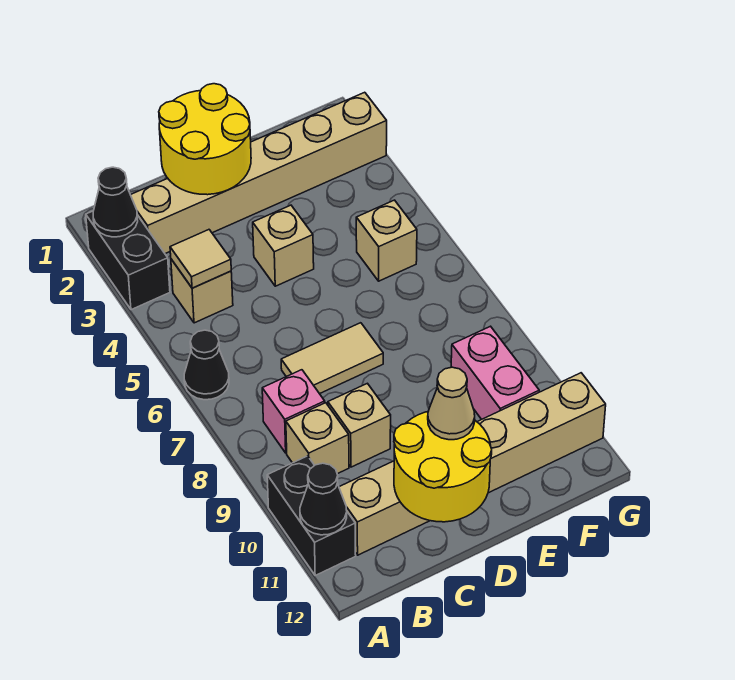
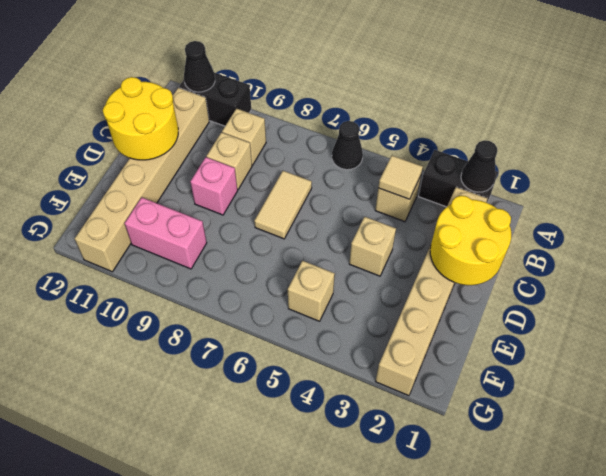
pink brick B8 level 1 -> pink brick D9 level 1
tan cone D11 level 3 -> none

